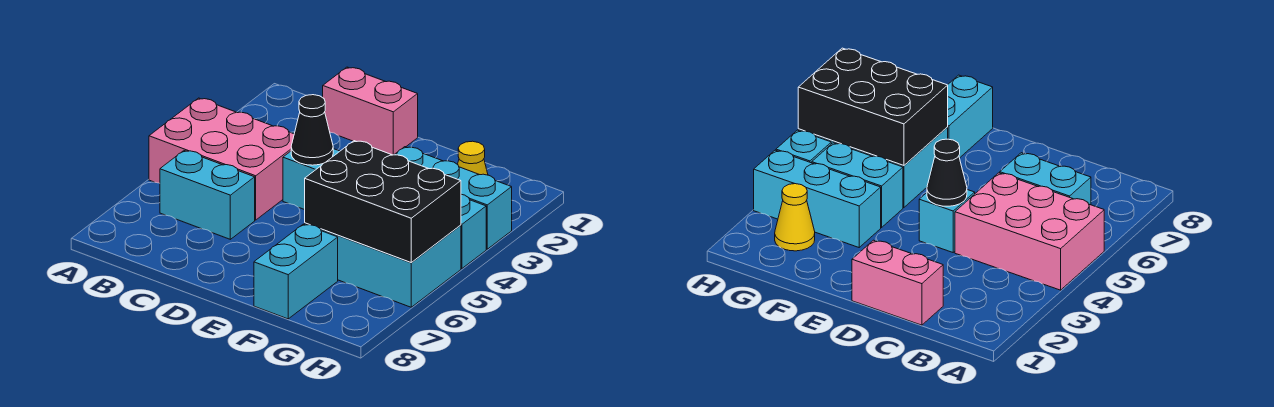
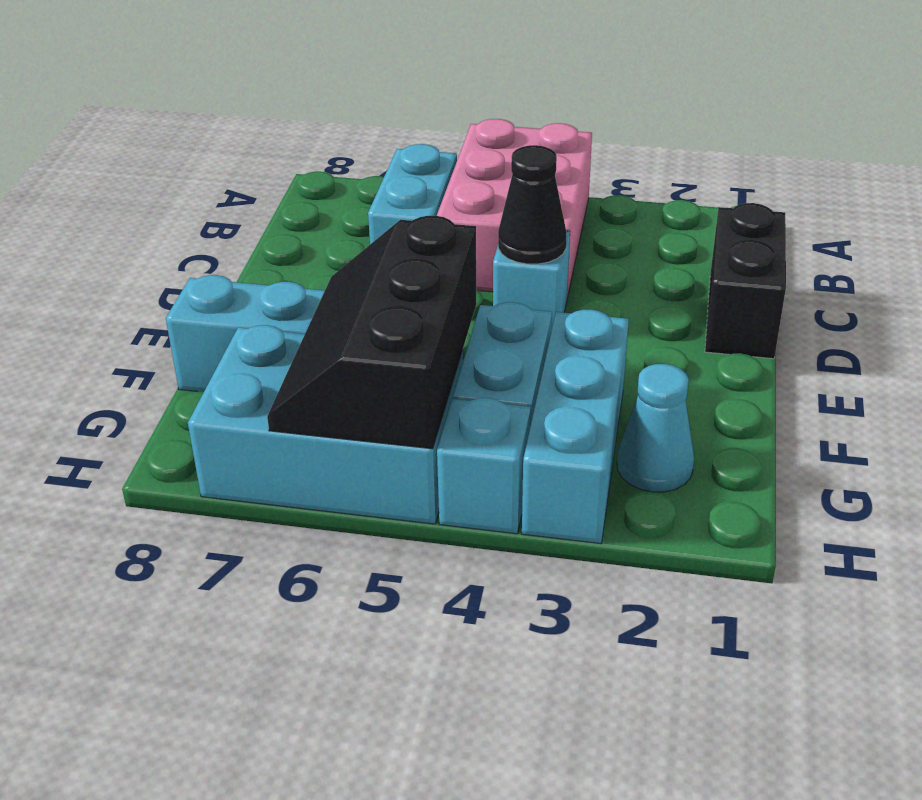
pink brick C1:D1 level 1 -> black brick C1:D1 level 1
cyan brick F5:H6 level 1 -> cyan brick G5:H7 level 1
black brick F5:H6 level 2 -> black slope F5:H6 level 2 top 5
yellow cone G2 level 1 -> cyan cone G2 level 1

